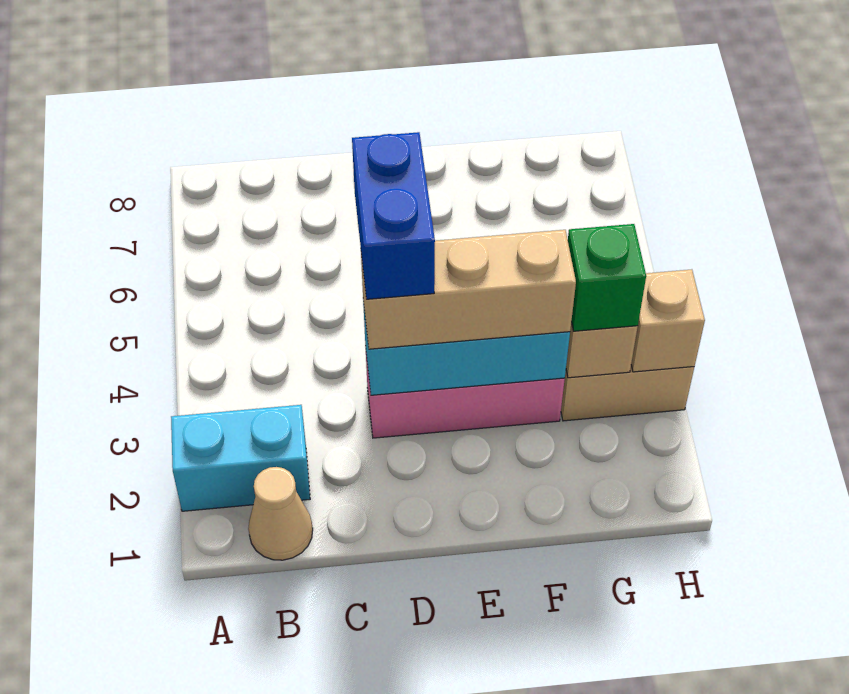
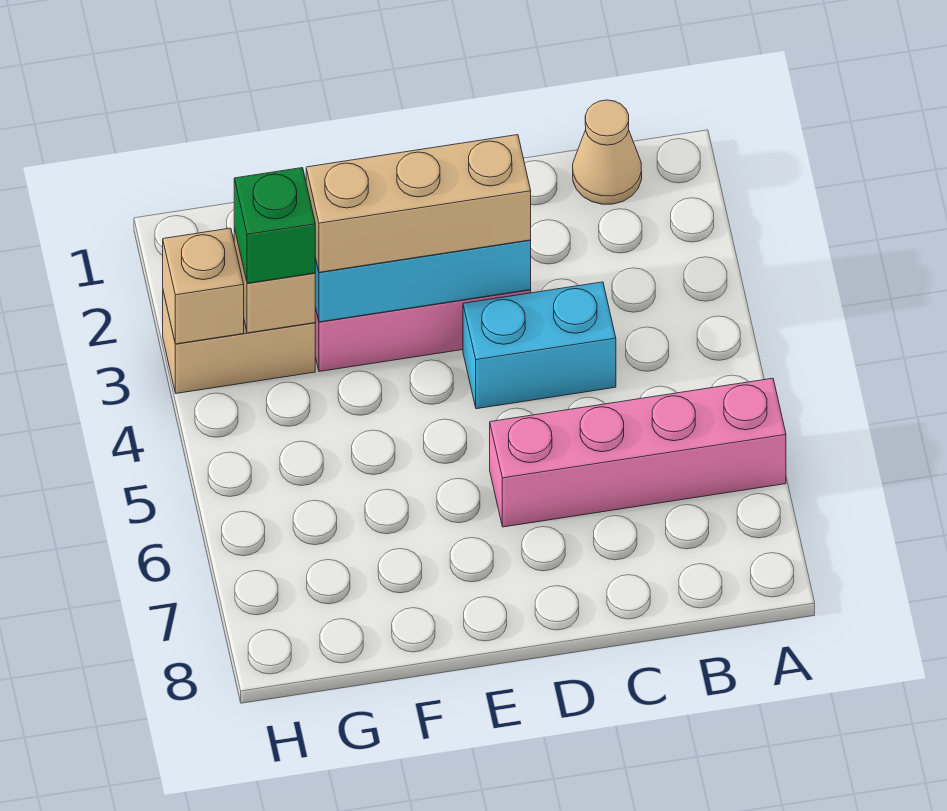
cyan brick A2:B2 level 1 -> cyan brick C4:D4 level 1
none -> pink brick A6:D6 level 1
blue brick D3:D4 level 4 -> none

